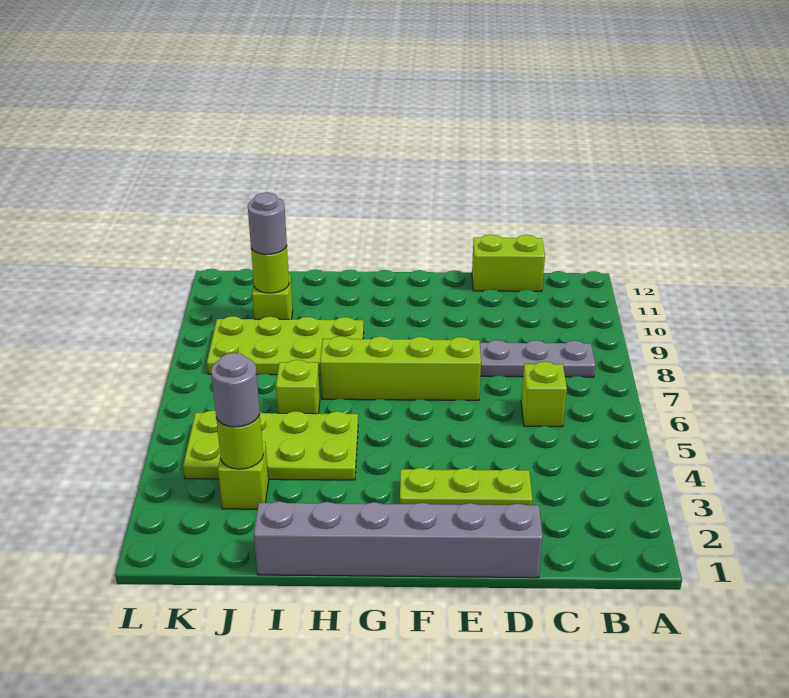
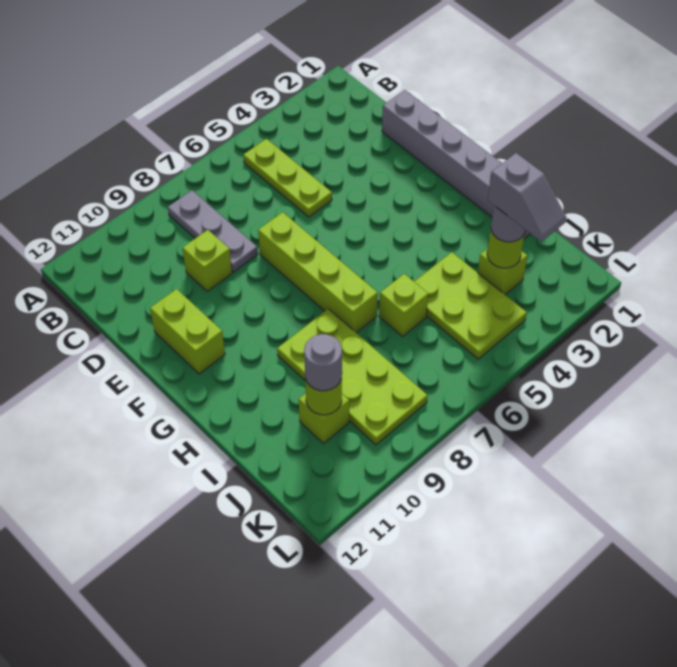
lime brick C6 level 1 -> lime brick D9 level 1
lime brick C12:D12 level 1 -> lime brick E11:F11 level 1
lime plate D3:F3 level 1 -> lime plate B5:D5 level 1
lime plate H4:K5 level 1 -> lime plate I4:K5 level 1
none -> grey slope J3:K3 level 4 top J

